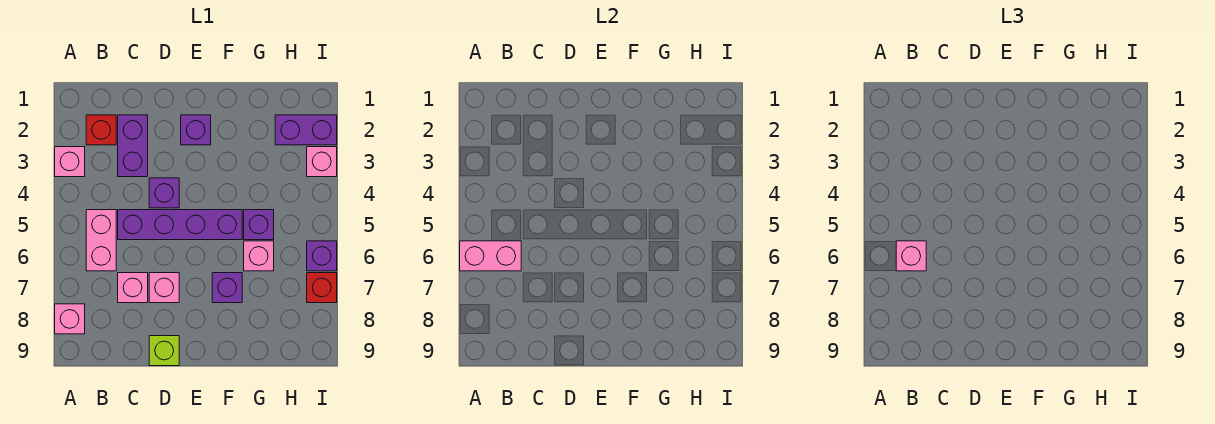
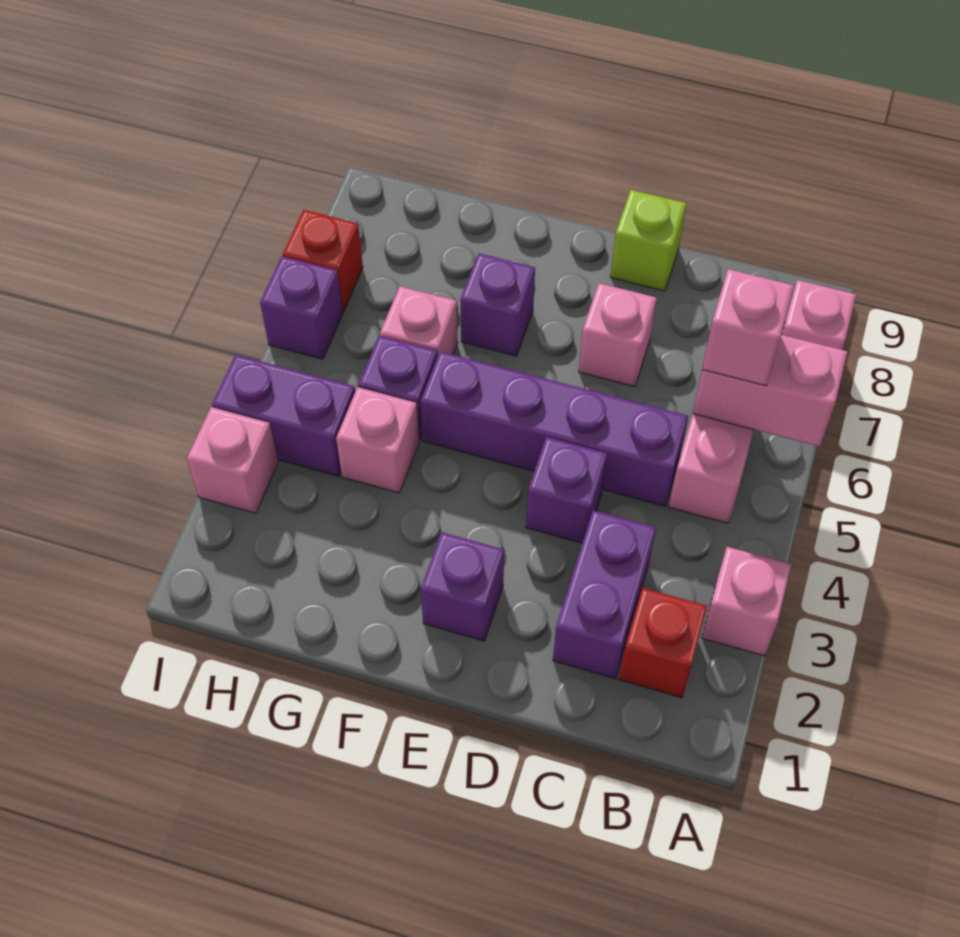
pink brick C7 level 1 -> pink brick G4 level 1
purple brick H2:I2 level 1 -> purple brick H4:I4 level 1

